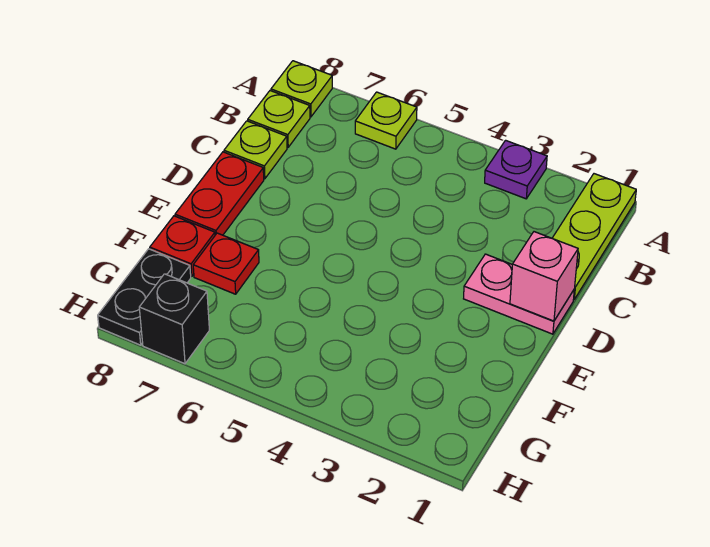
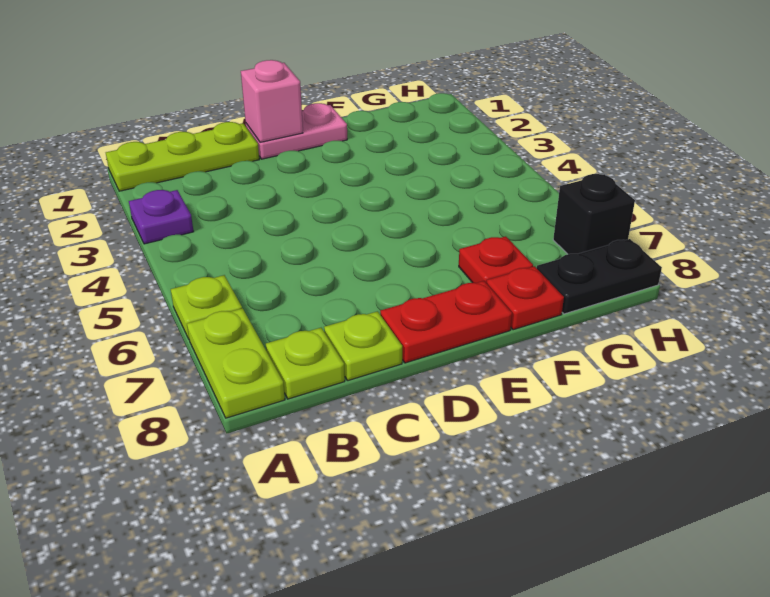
lime plate A8 level 1 -> lime plate A7:A8 level 1
pink plate D1:D2 level 1 -> pink plate D1:E1 level 1

